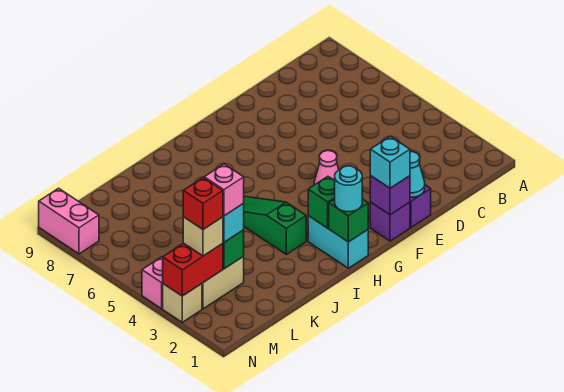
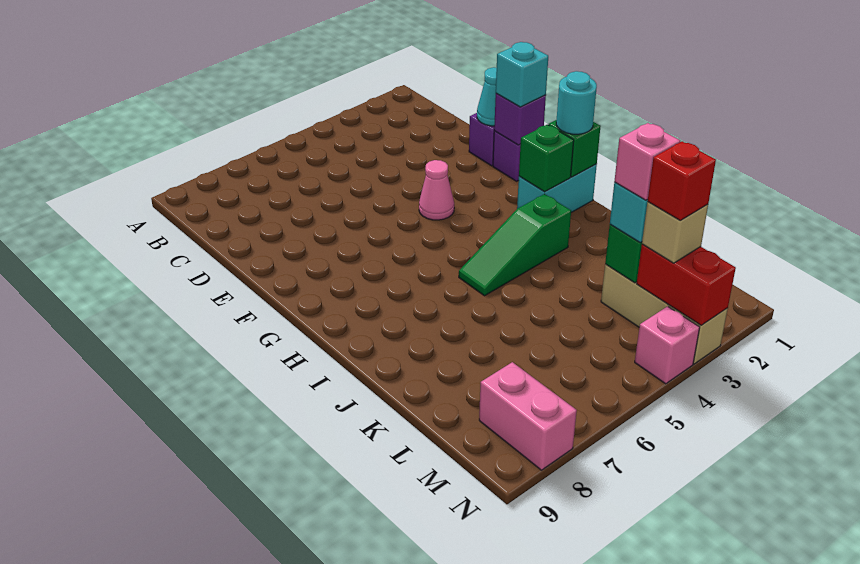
pink brick N8:N9 level 1 -> pink brick M8:N8 level 1

